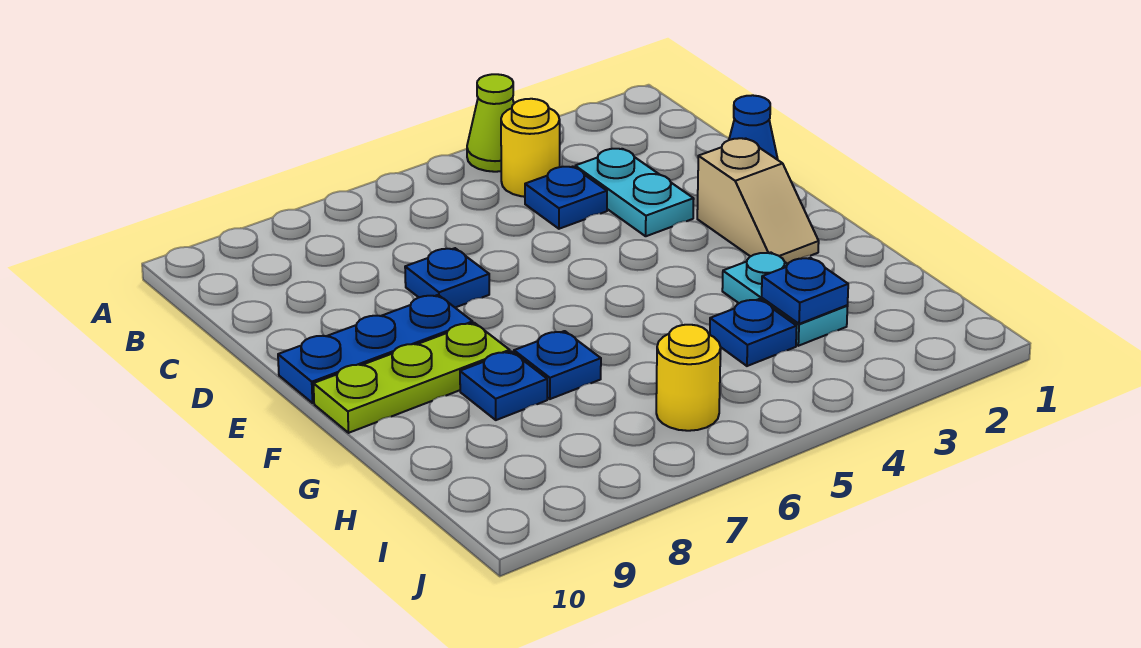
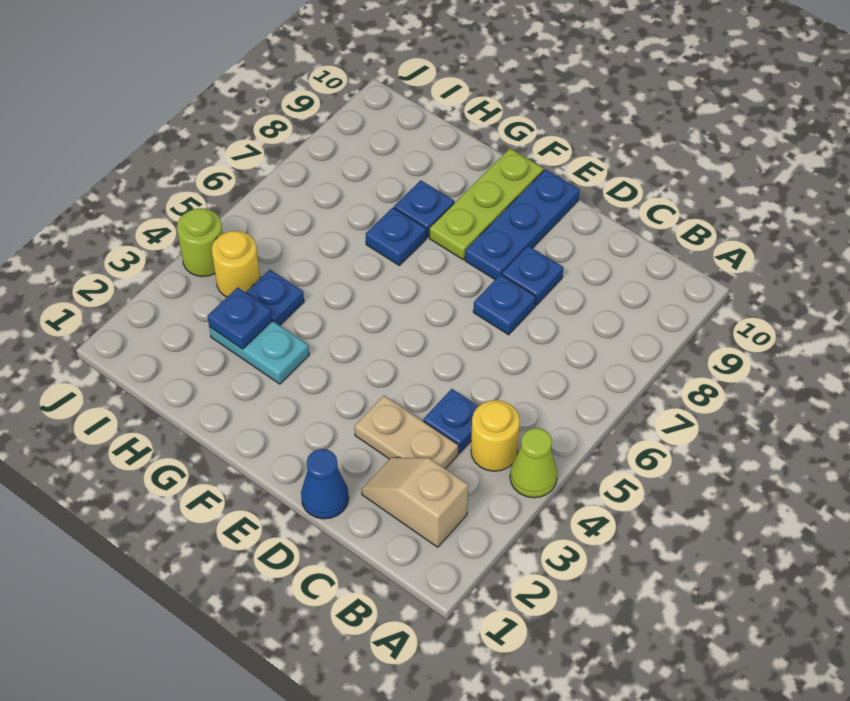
cyan plate C3:D3 level 1 -> tan plate C3:D3 level 1
none -> blue plate D8 level 1
tan slope E2:F2 level 1 top E -> tan slope B2:C2 level 1 top B
yellow round brick I6 level 1 -> yellow round brick I4 level 1
none -> lime round brick J4 level 1

